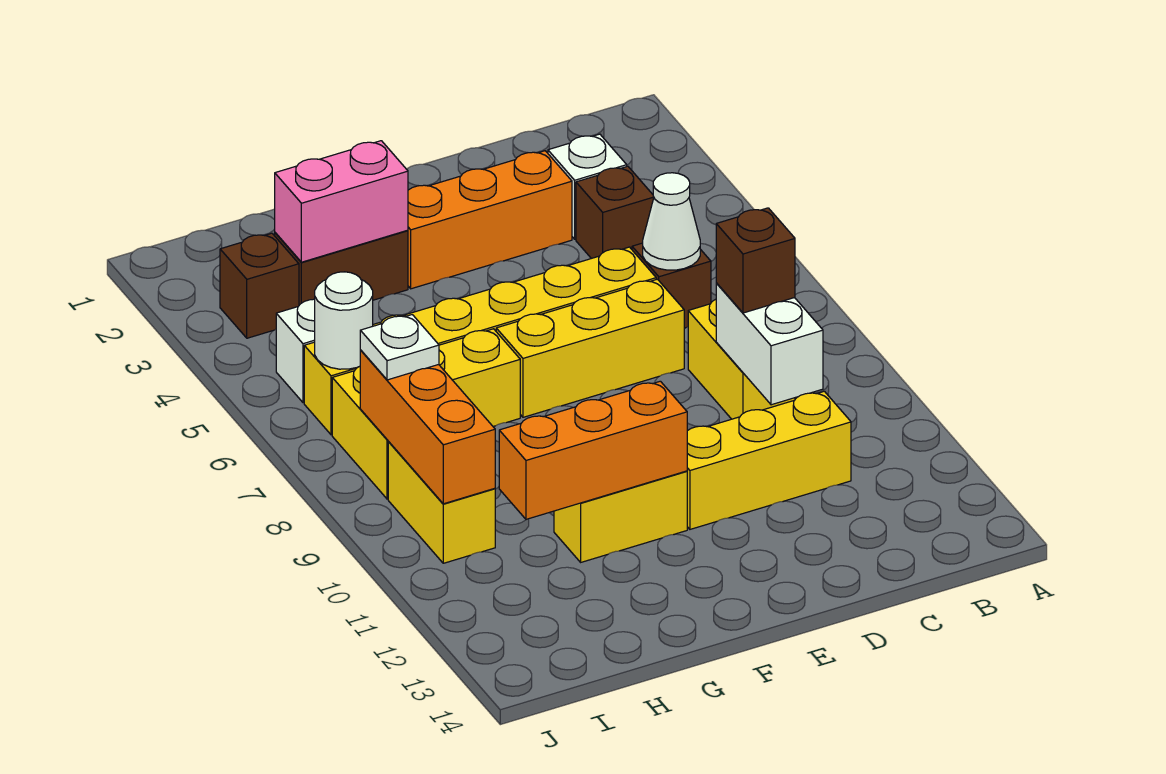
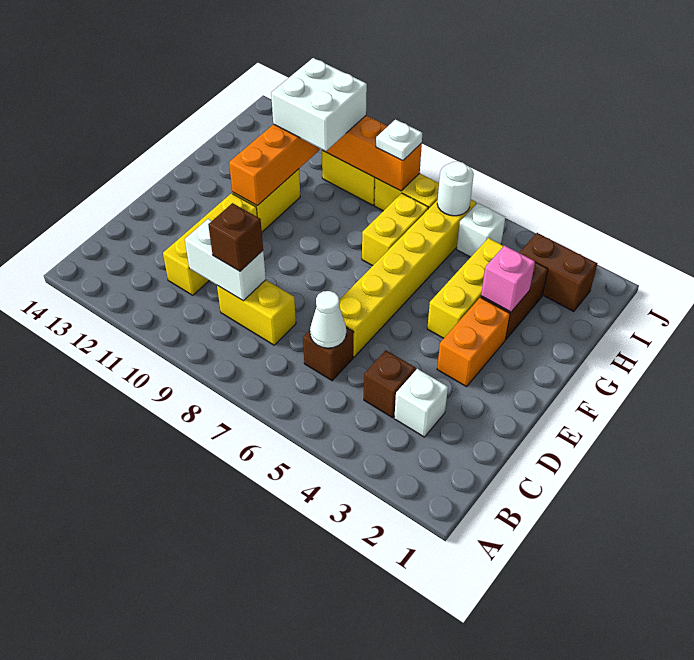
orange brick D3:F3 level 1 -> orange brick E3:F3 level 1
yellow brick D7:F7 level 1 -> yellow brick F4:H4 level 1
pink brick G3:H3 level 2 -> pink brick G3 level 2
none -> white brick H10:I11 level 3
brown brick I3 level 1 -> brown brick I2:I3 level 1

